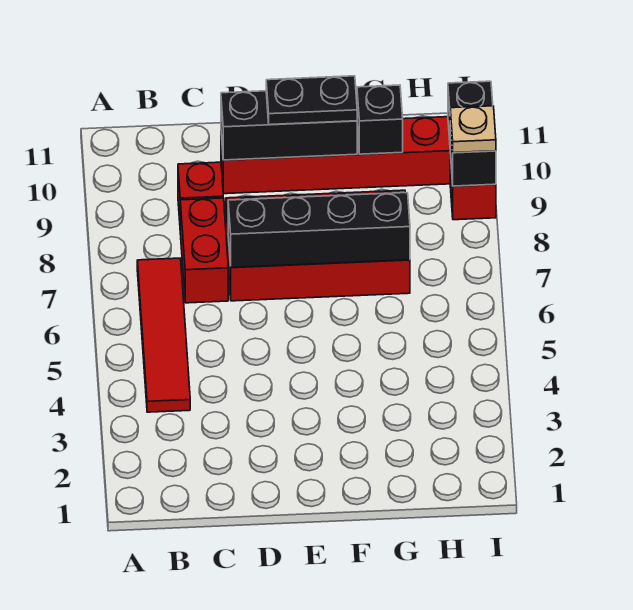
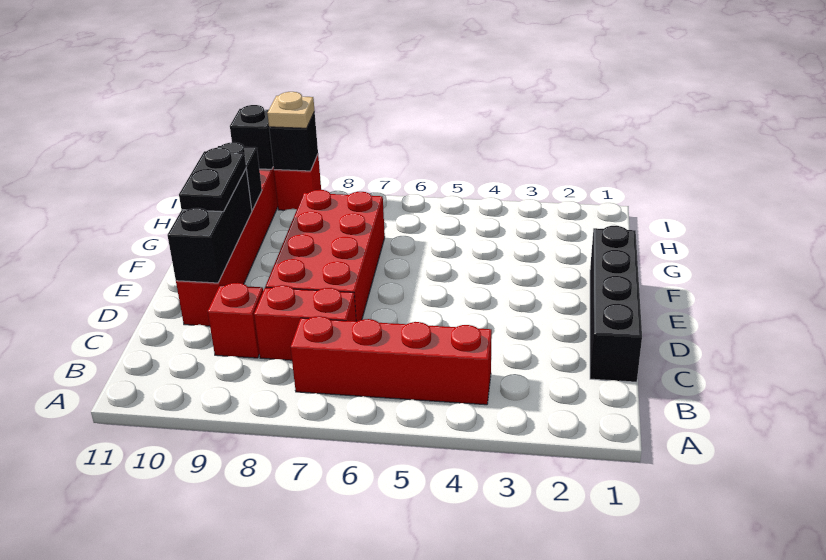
red tile B4:B7 level 1 -> red brick B4:B7 level 1
black brick D7:G7 level 2 -> black brick C1:F1 level 1

